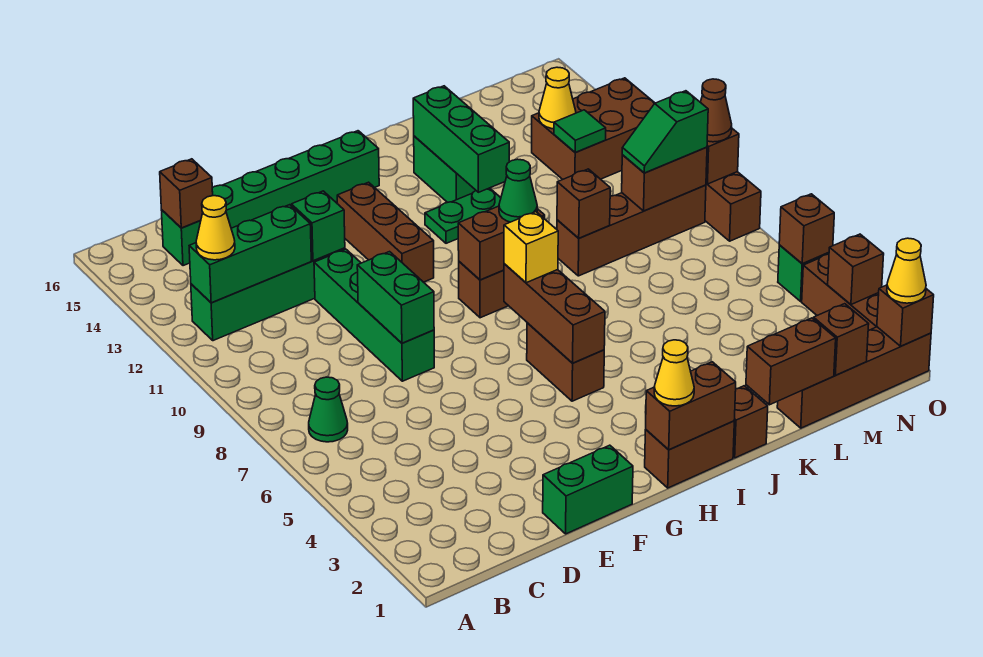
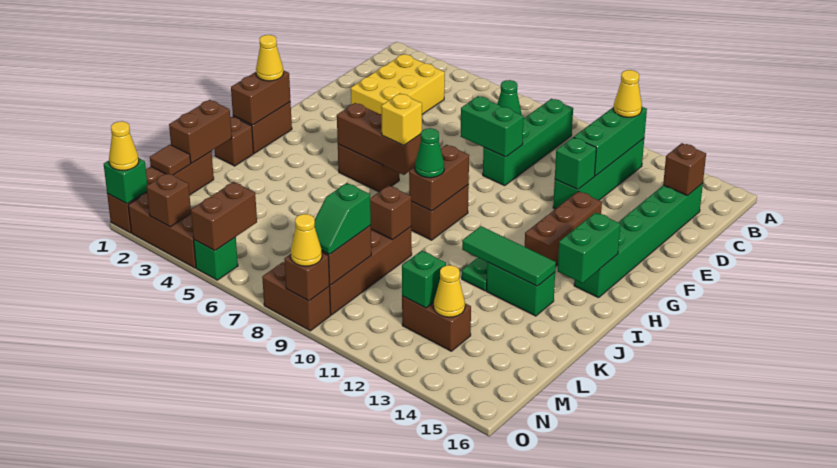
none -> yellow brick C3:E4 level 1
green brick E1:F1 level 1 -> green brick H15:I15 level 2
green brick E8:E11 level 1 -> green brick B9:E9 level 1
brown brick G11:G13 level 1 -> brown brick F13:H13 level 1
green brick J12:J14 level 2 -> green tile J12:J14 level 2
brown brick M1 level 2 -> brown tile M1 level 2
green slope M9:N9 level 3 top N -> green slope M9:N9 level 3 top M
brown brick M12:O13 level 1 -> brown brick M12:M13 level 1
green tile M12 level 2 -> green brick M12 level 2
brown brick O1 level 2 -> green brick O1 level 2
brown brick O5 level 2 -> brown brick N5:O5 level 2
brown cone O9 level 3 -> yellow cone O9 level 3

